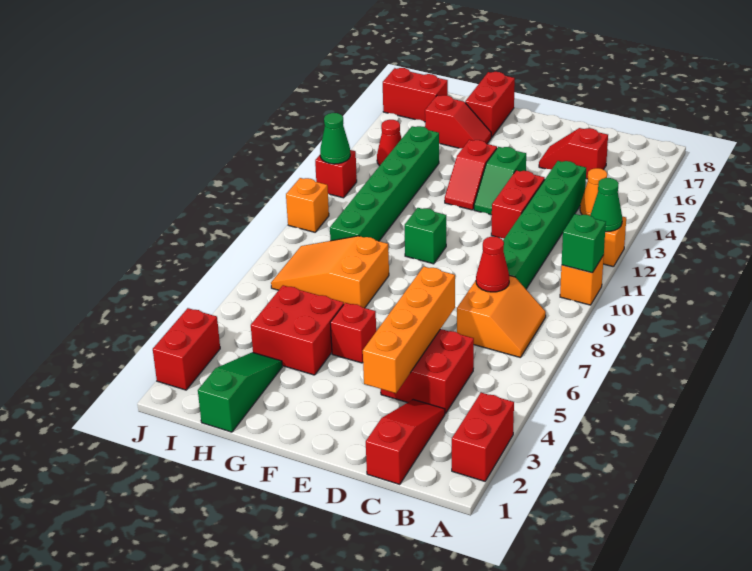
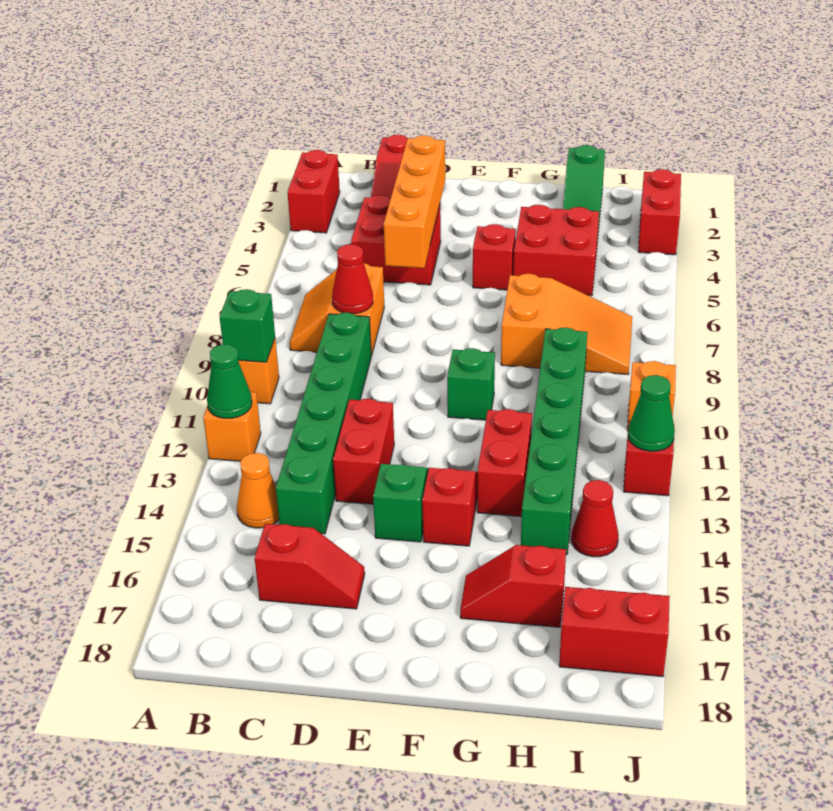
red brick G17:G18 level 1 -> red brick G12:G13 level 1

